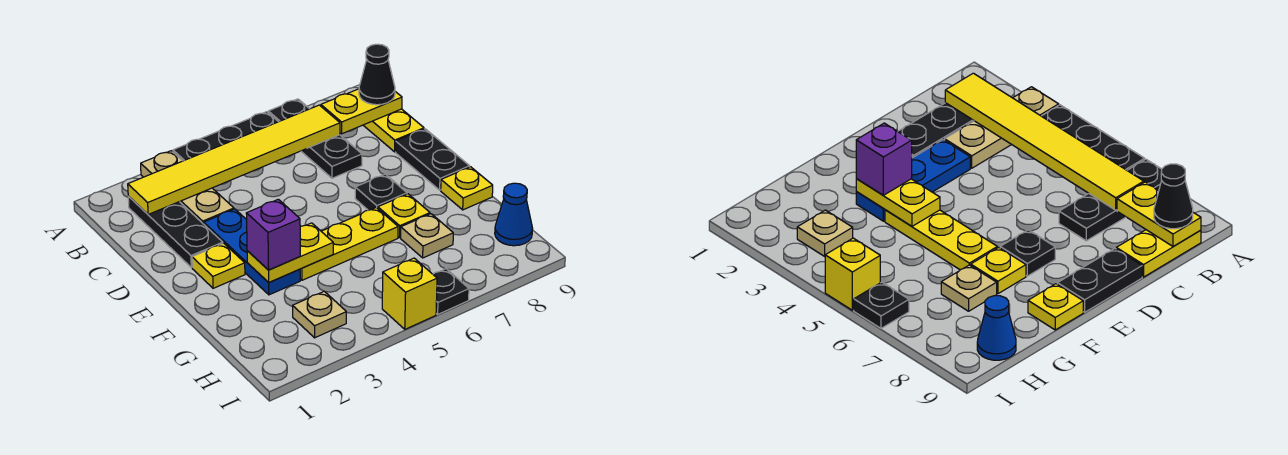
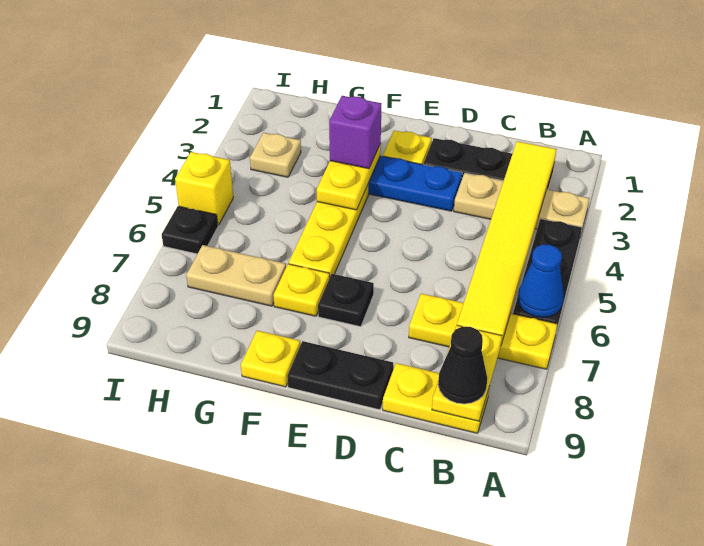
black plate A7:C7 level 1 -> yellow plate A7:C7 level 1
tan plate G7 level 1 -> tan plate G7:H7 level 1
blue cone H9 level 1 -> blue cone A6 level 2

